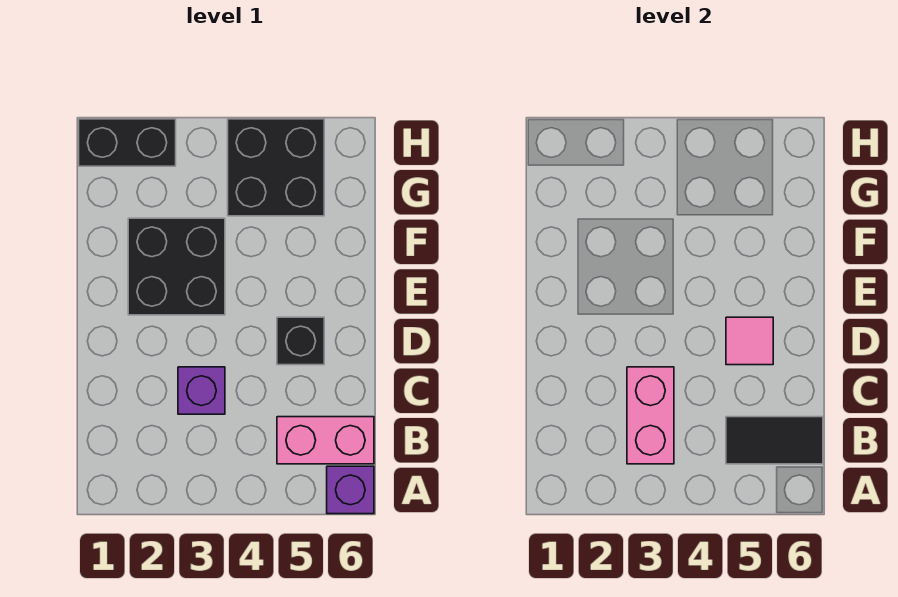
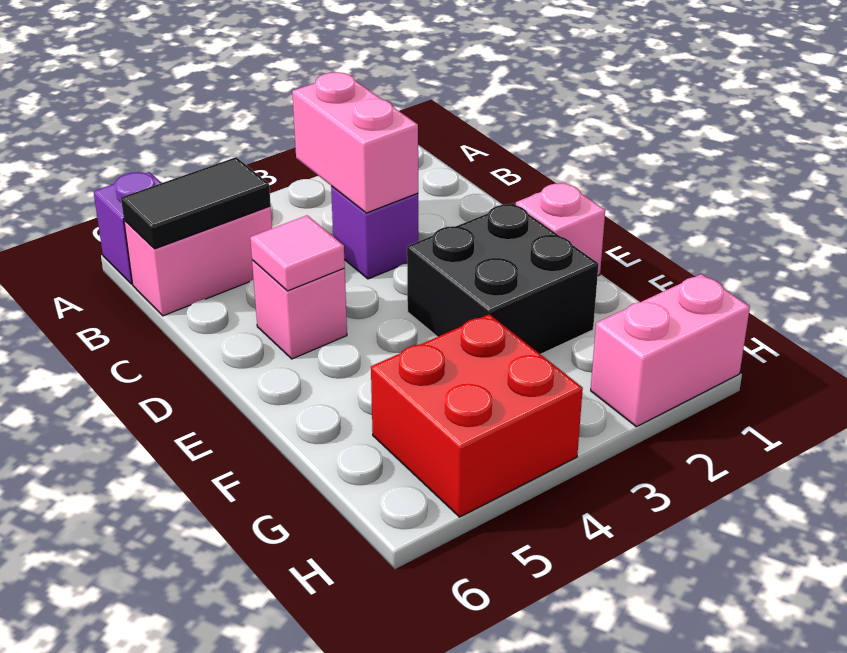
black brick D5 level 1 -> pink brick D5 level 1
none -> pink brick E1 level 1
black brick G4:H5 level 1 -> red brick G4:H5 level 1
black brick H1:H2 level 1 -> pink brick H1:H2 level 1

